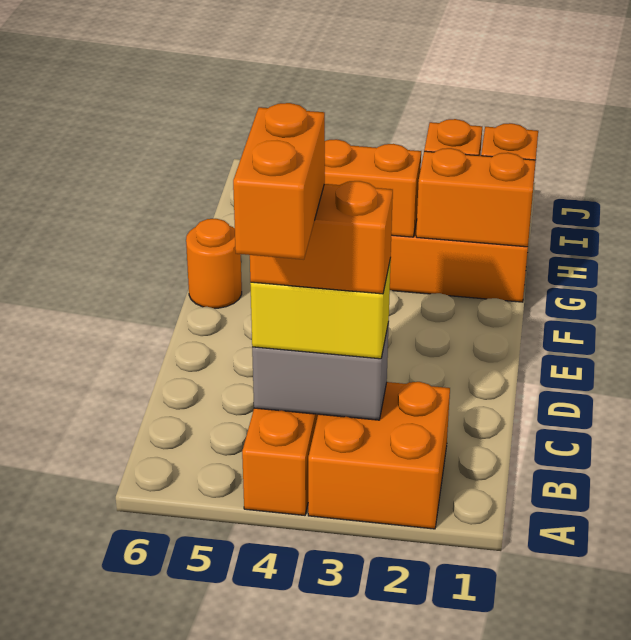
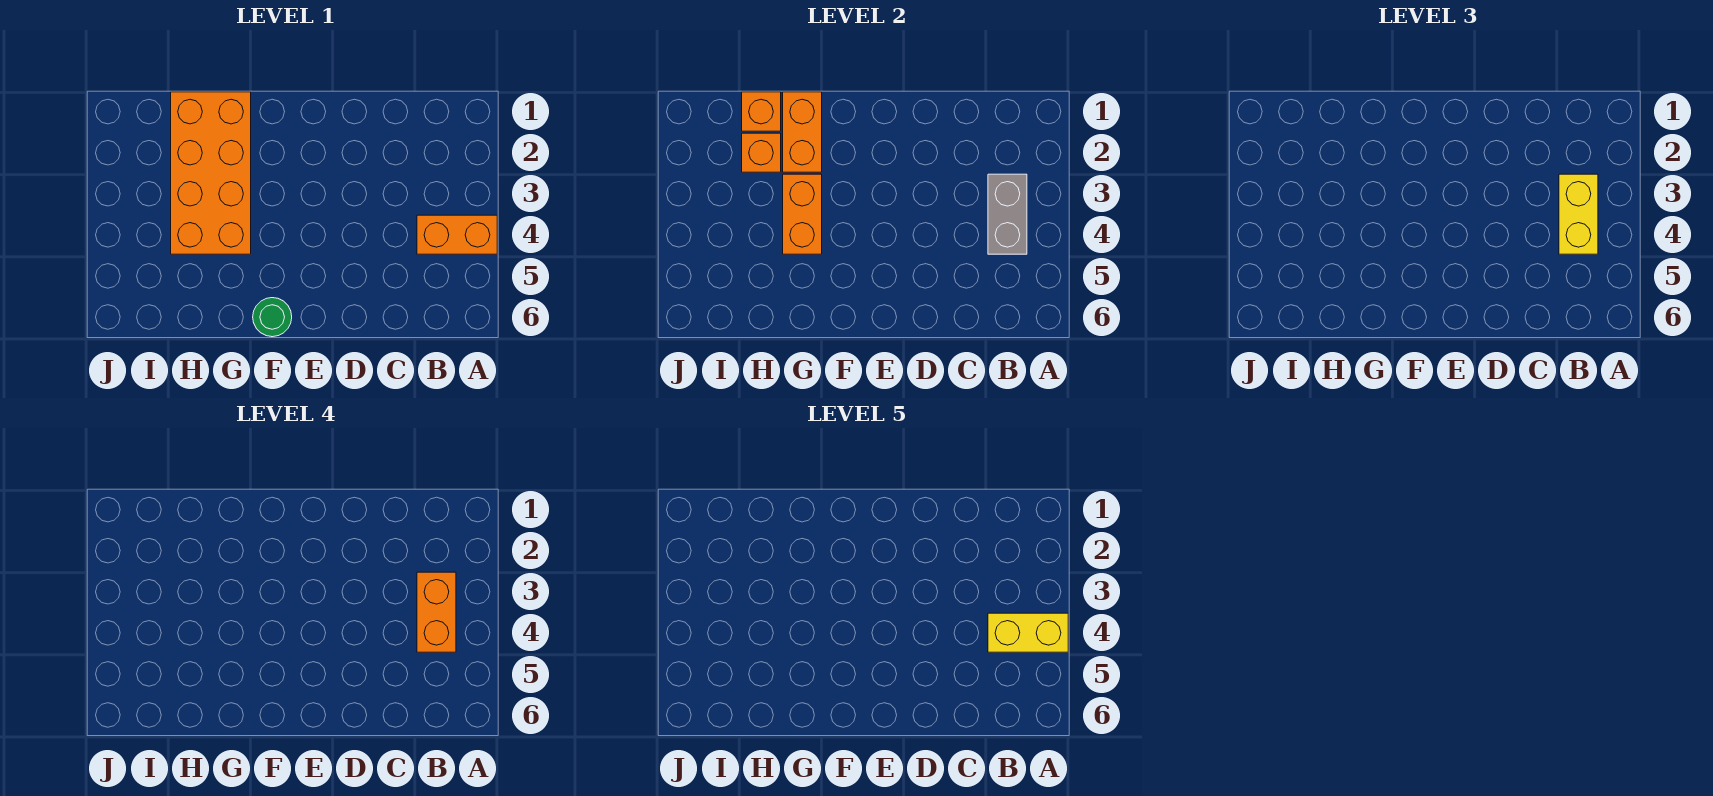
orange brick A2:B3 level 1 -> none
orange brick A4:B4 level 5 -> yellow brick A4:B4 level 5
orange round brick F6 level 1 -> green round brick F6 level 1

